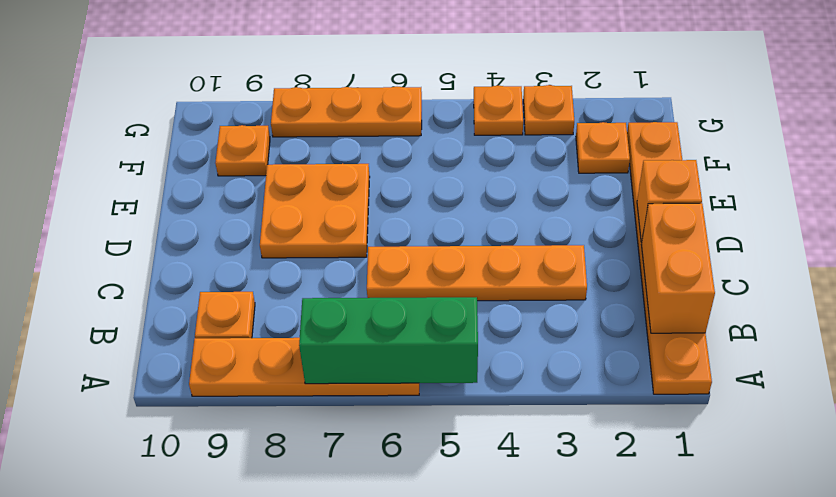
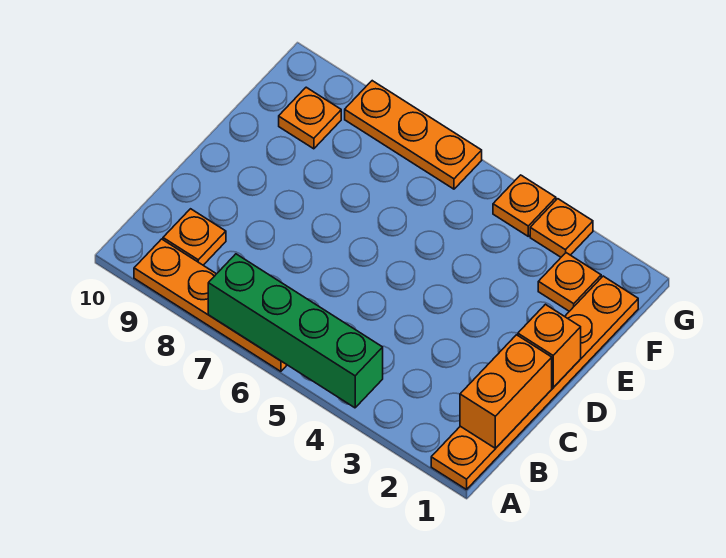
green brick A5:A7 level 2 -> green brick A4:A7 level 2
orange plate C3:C6 level 1 -> none
orange plate D7:E8 level 1 -> none

